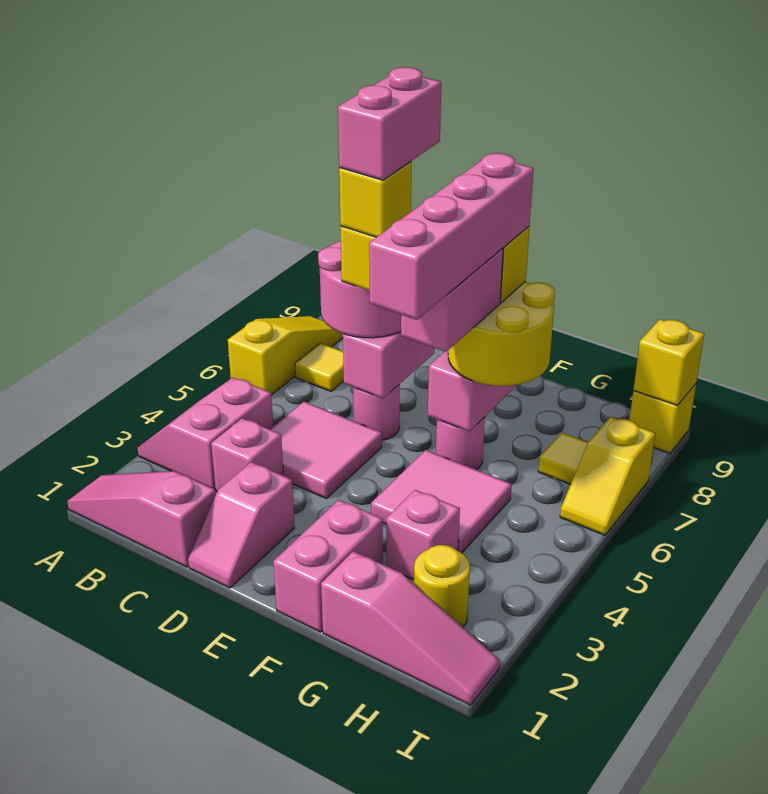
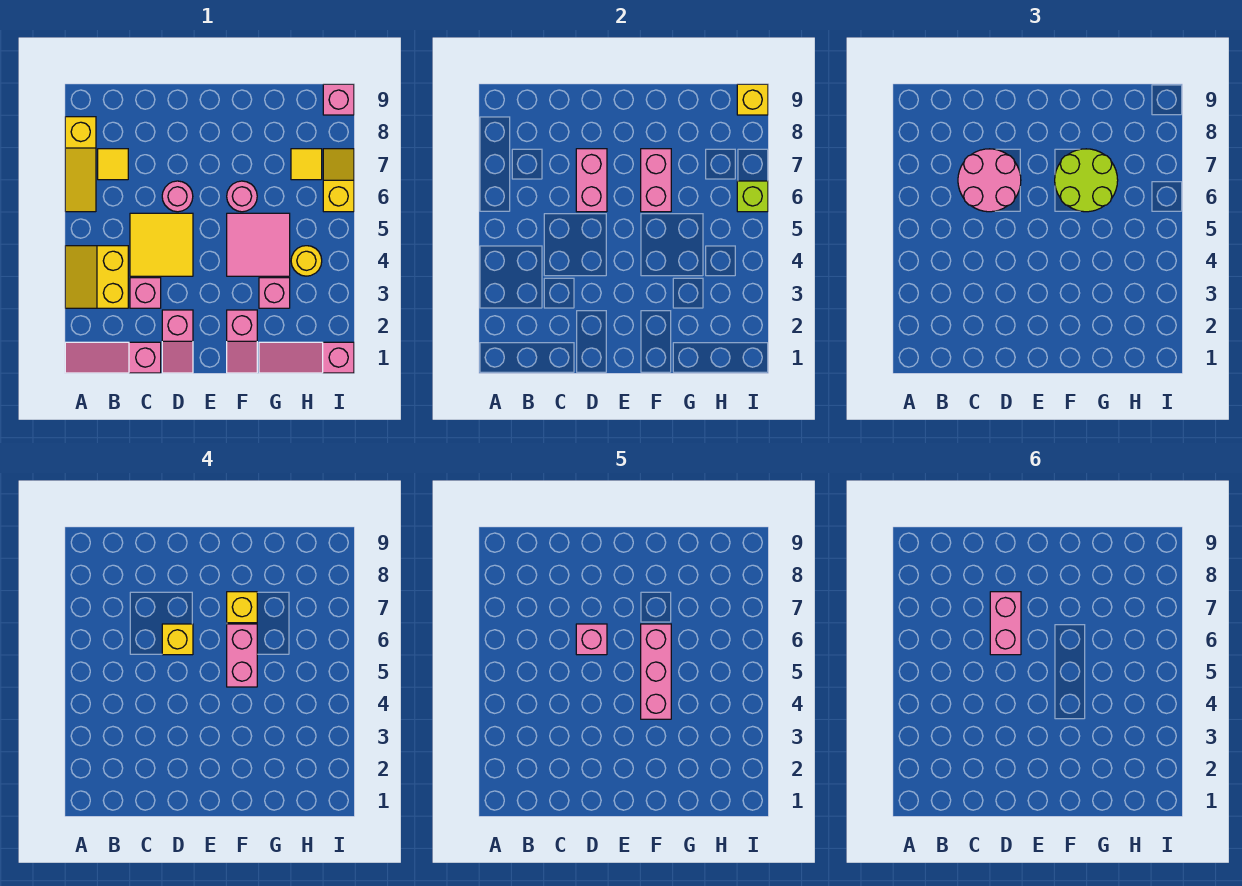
pink slope A3:B4 level 1 top B -> yellow slope A3:B4 level 1 top B
yellow slope A6:A8 level 1 top 6 -> yellow slope A6:A8 level 1 top 8
pink tile C4:D5 level 1 -> yellow tile C4:D5 level 1
yellow brick D6 level 5 -> pink brick D6 level 5
pink brick F1:F2 level 1 -> pink slope F1:F2 level 1 top 2
pink brick F4:F7 level 5 -> pink brick F4:F6 level 5
yellow round brick F6:G7 level 3 -> lime round brick F6:G7 level 3
pink slope G1:I1 level 1 top G -> pink slope G1:I1 level 1 top I
yellow round brick H2 level 1 -> yellow round brick H4 level 1
yellow slope I6:I7 level 1 top 7 -> yellow slope I6:I7 level 1 top 6
none -> lime brick I6 level 2
yellow brick I9 level 1 -> pink brick I9 level 1

